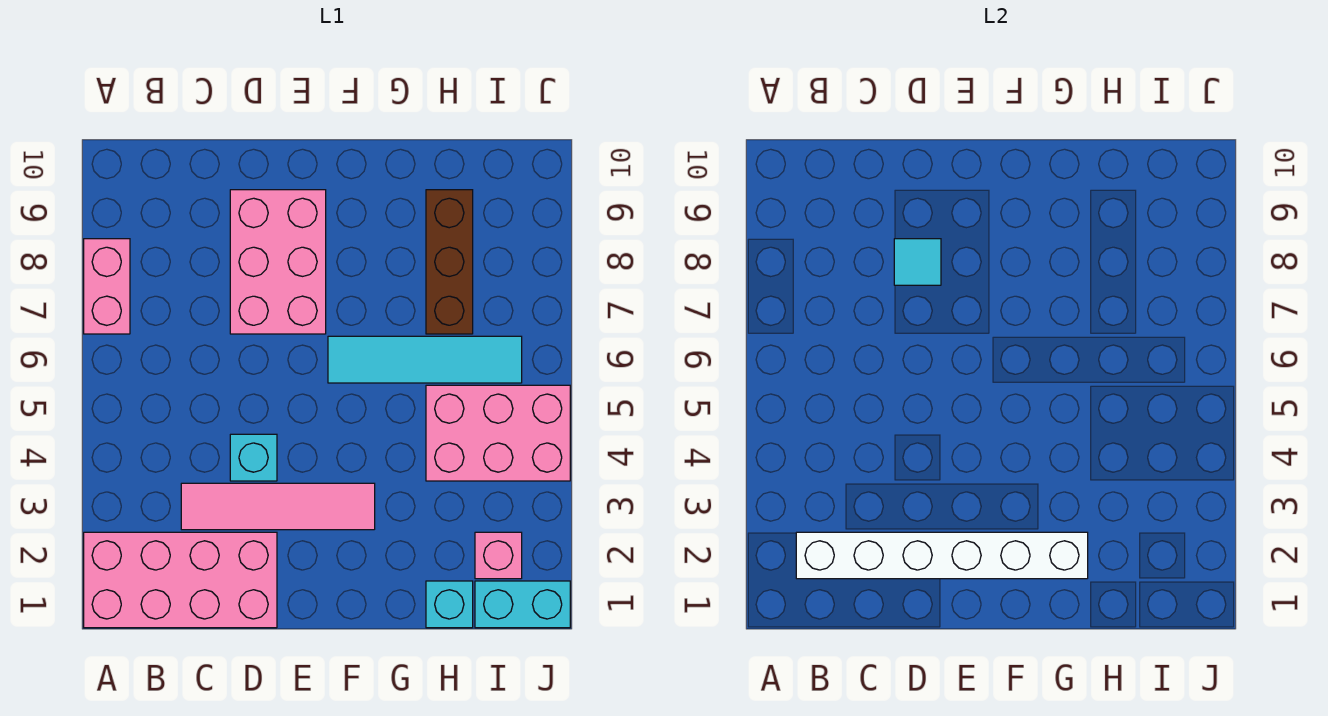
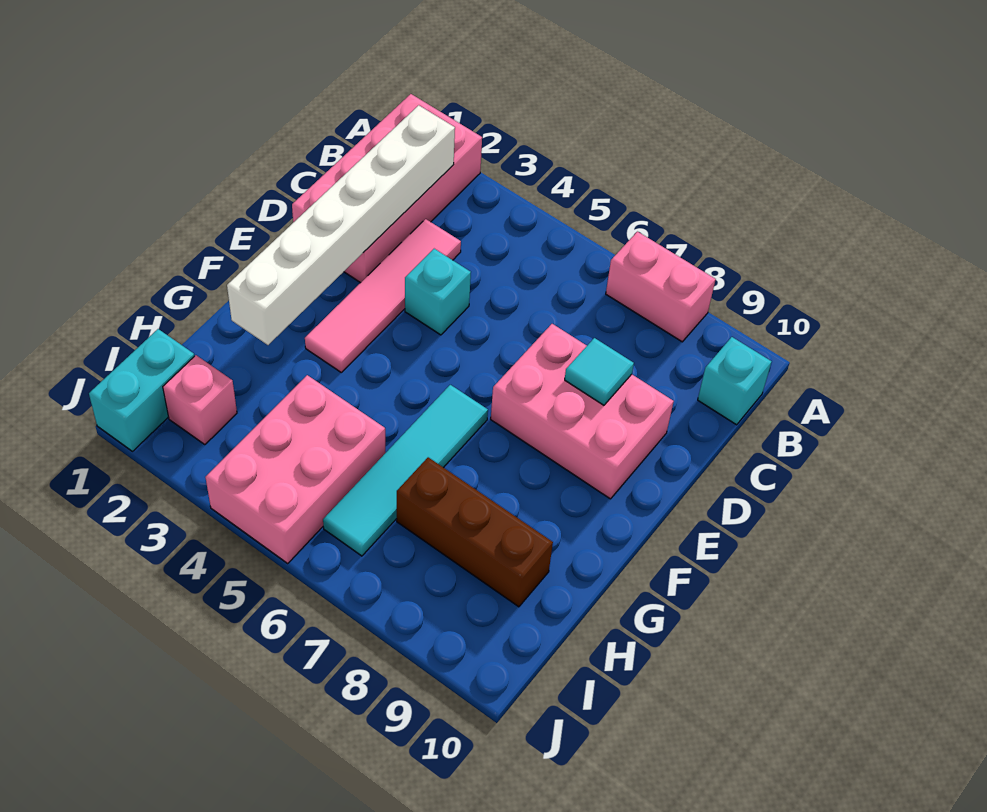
cyan brick H1 level 1 -> cyan brick B10 level 1

